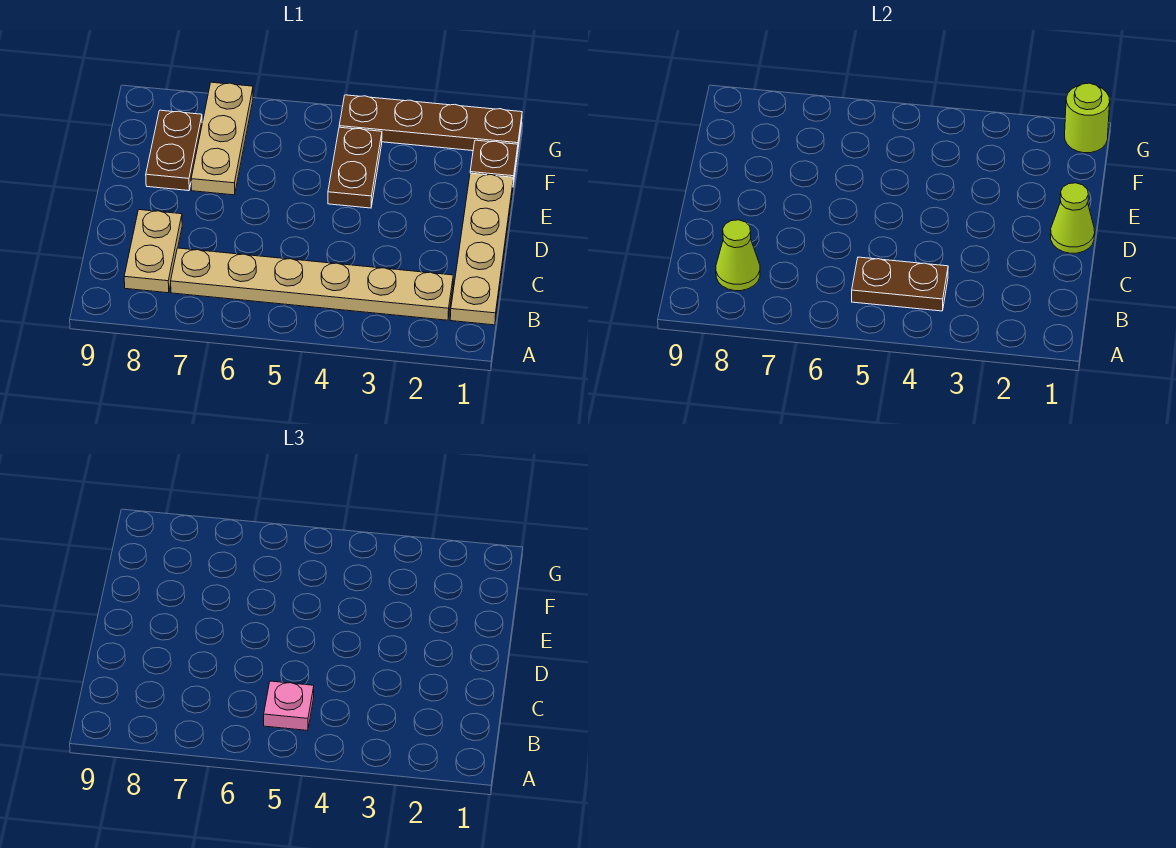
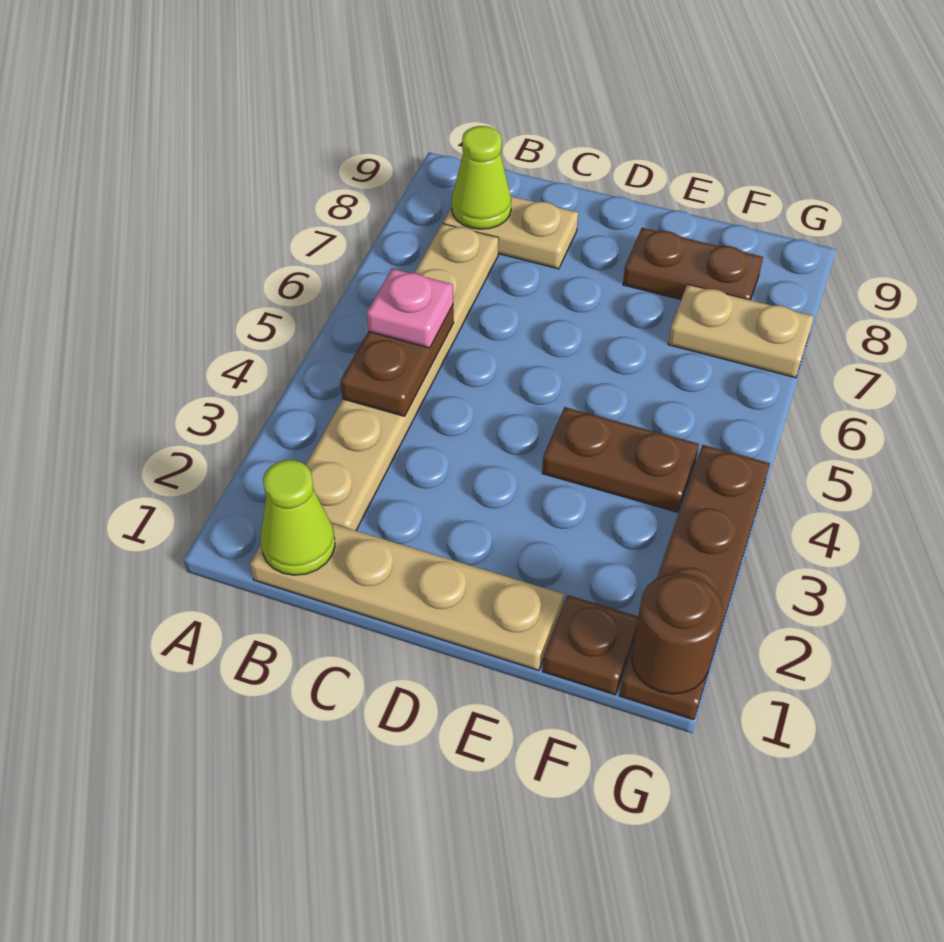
lime cone D1 level 2 -> lime cone B1 level 2
tan plate E7:G7 level 1 -> tan plate F7:G7 level 1
lime round brick G1 level 2 -> brown round brick G1 level 2

